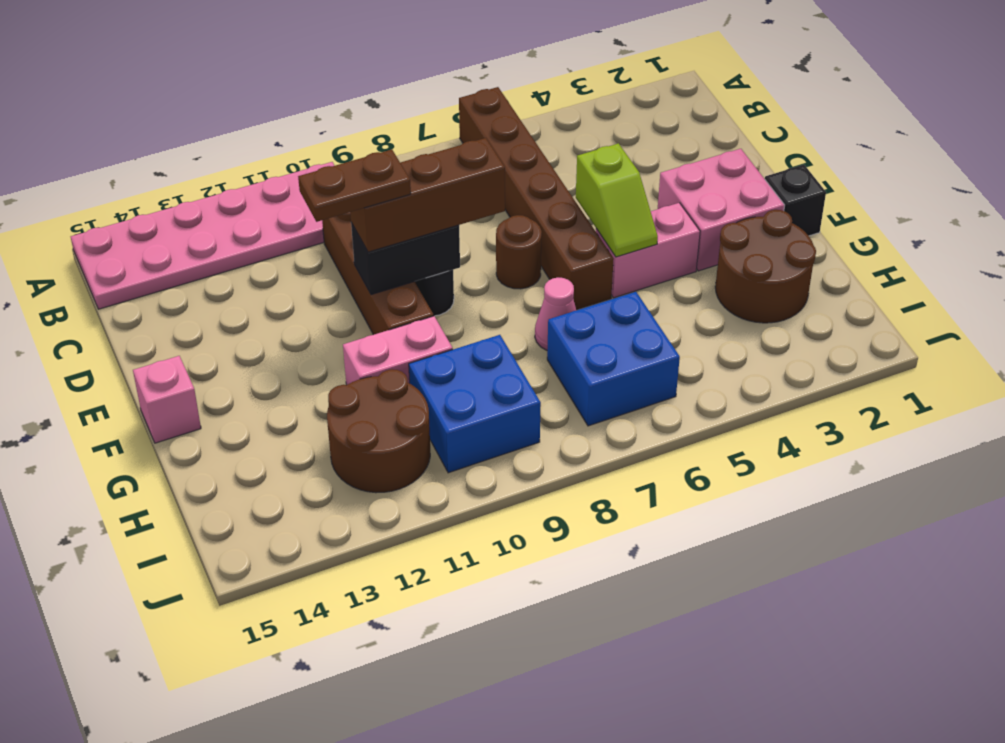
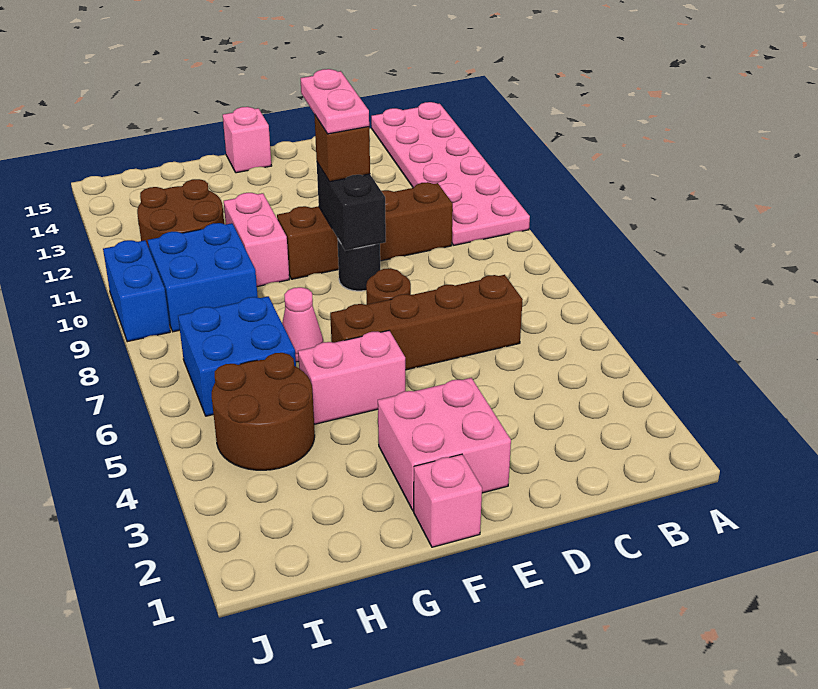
brown brick A6:F6 level 1 -> brown brick C6:F6 level 1
lime slope E5:F5 level 2 top E -> none
brown brick E8:E10 level 3 -> brown brick E10 level 3
brown plate E10:E11 level 4 -> pink plate E10:E11 level 4
black brick F1 level 1 -> pink brick F1 level 1
pink brick F4:F5 level 1 -> pink brick F5:G5 level 1
brown round brick G2:H3 level 1 -> brown round brick H4:I5 level 1
none -> blue brick J9:J10 level 1

